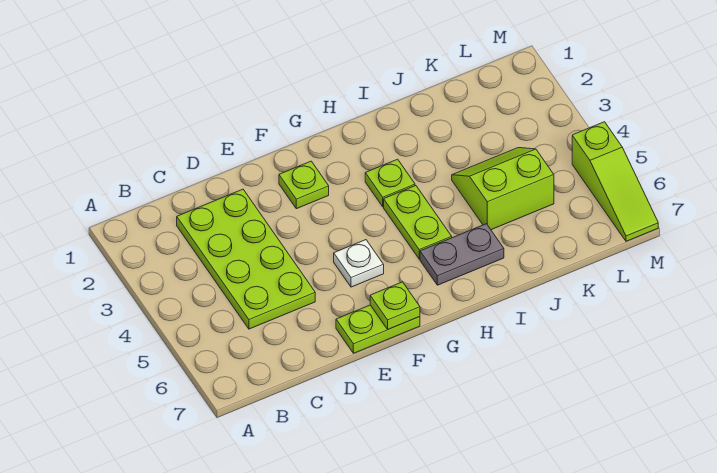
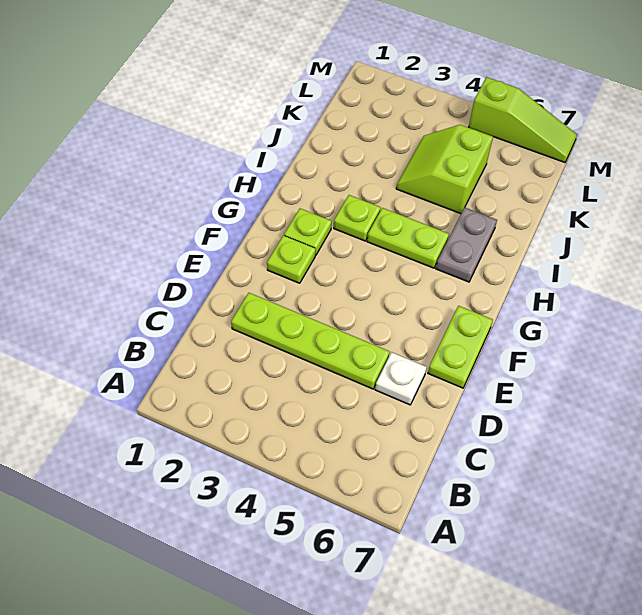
lime plate C2:D5 level 1 -> lime plate D2:D5 level 1
white plate F5 level 1 -> white plate D6 level 1
lime plate F7 level 2 -> lime plate G2 level 1

